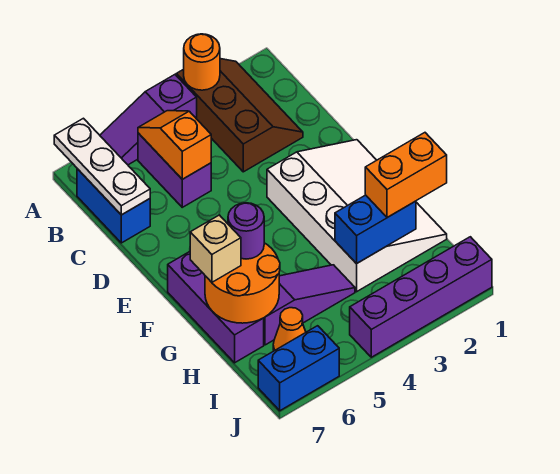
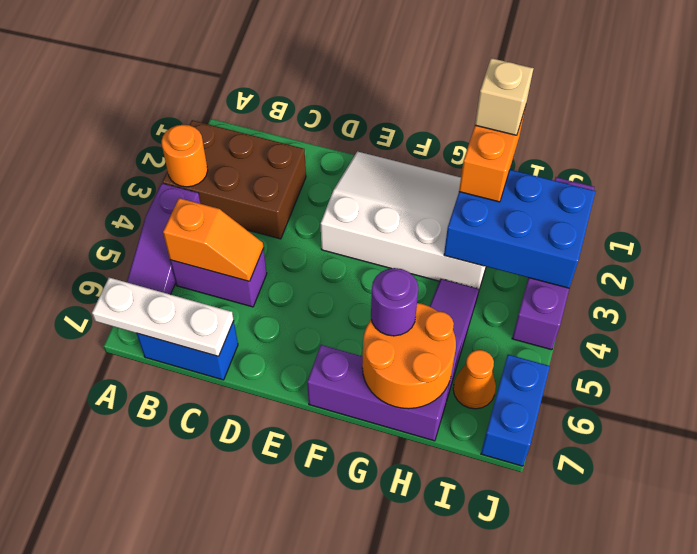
brown slope A2:C3 level 1 top 3 -> brown brick A2:C3 level 1
orange slope B5:C5 level 2 top C -> orange slope B5:C5 level 2 top B
tan brick G7 level 3 -> tan brick H1 level 4
blue brick H2:H3 level 2 -> blue brick H2:J3 level 2

